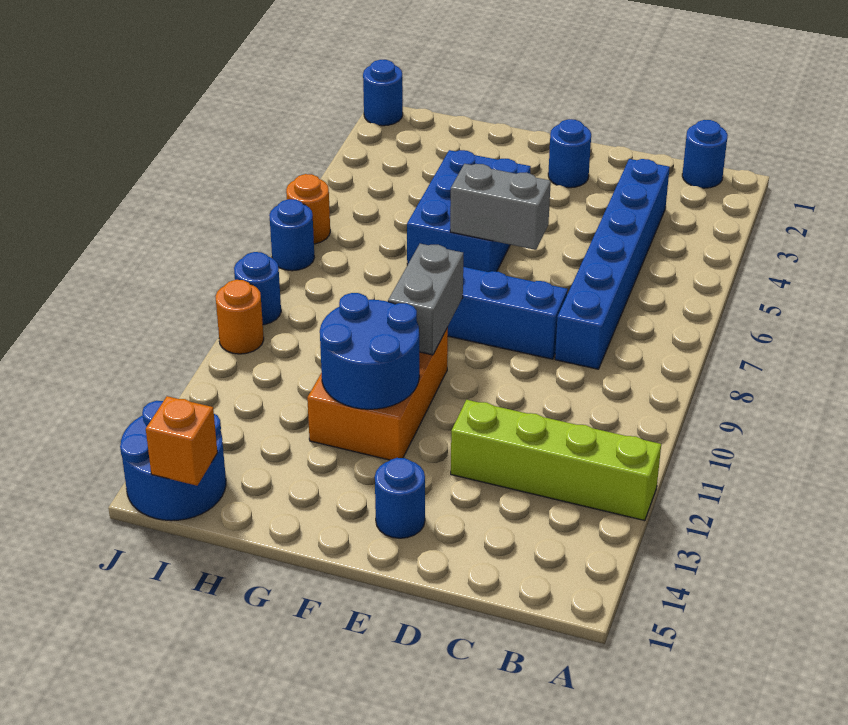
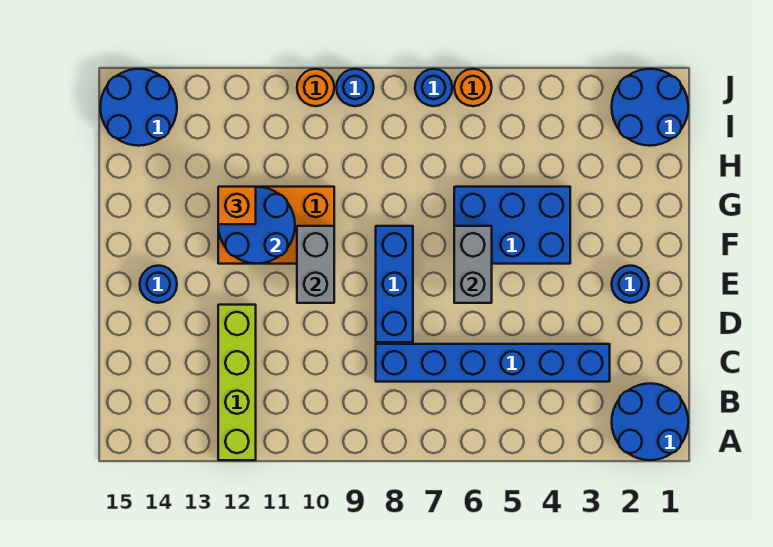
blue round brick B1 level 1 -> blue round brick A1:B2 level 1
grey brick F9:F10 level 2 -> grey brick E10:F10 level 2
orange brick I15 level 2 -> orange brick G12 level 3
blue round brick J1 level 1 -> blue round brick I1:J2 level 1

